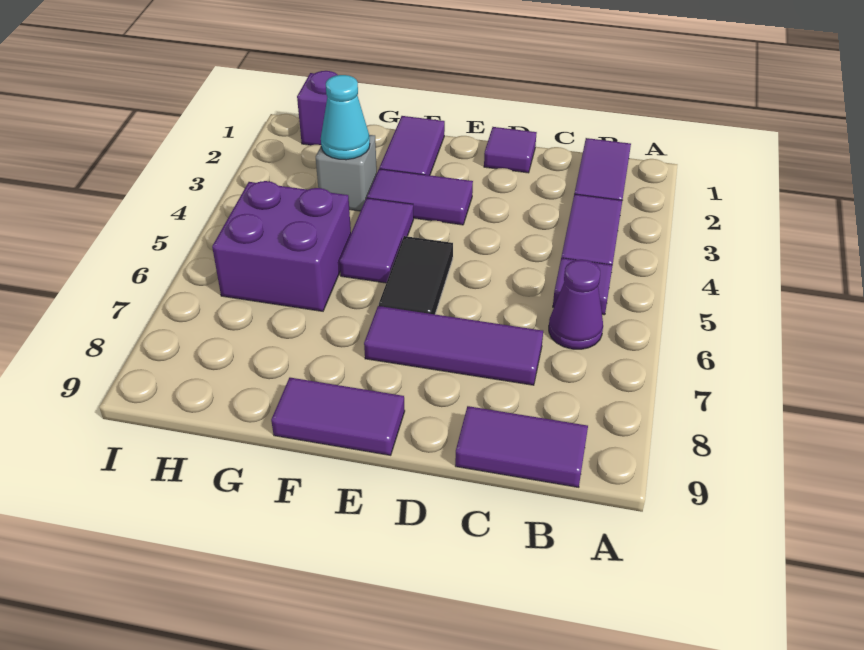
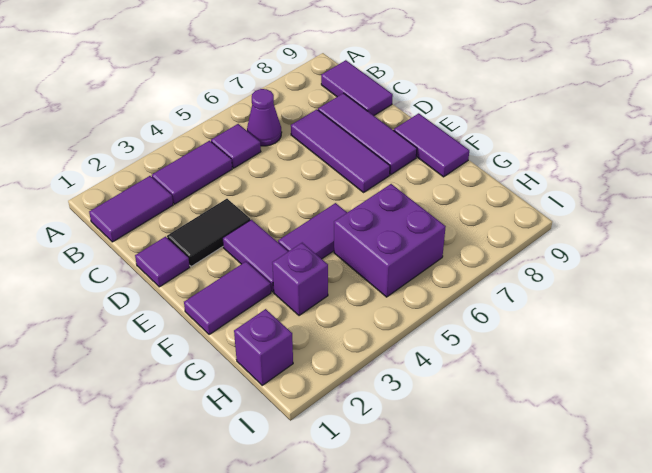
none -> purple tile C8:E8 level 1
black tile E5:E6 level 1 -> black tile D2:D3 level 1
grey brick G3 level 1 -> purple brick G3 level 1
cyan cone G3 level 2 -> none

